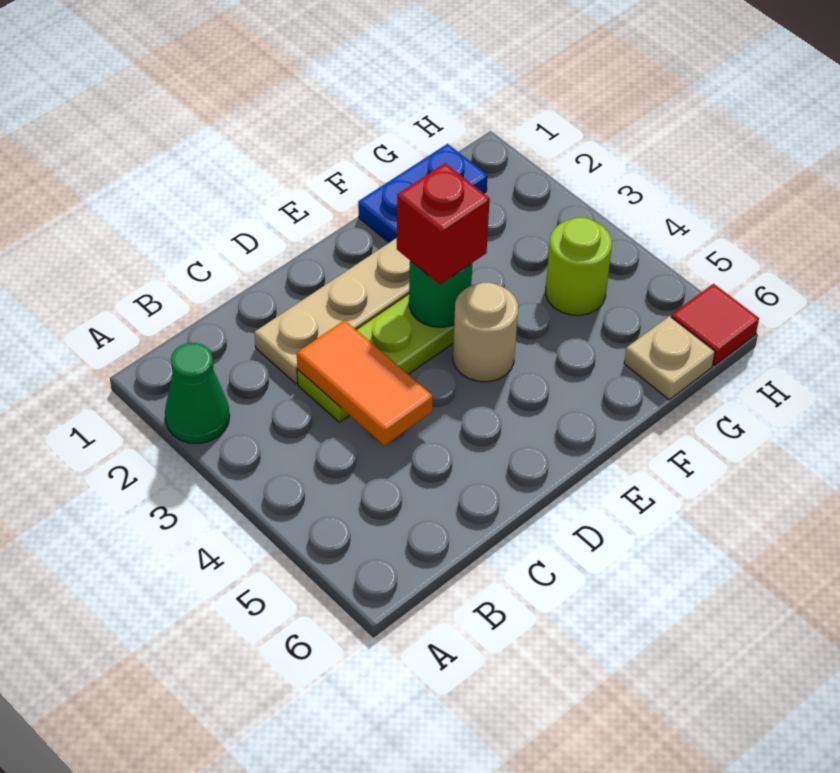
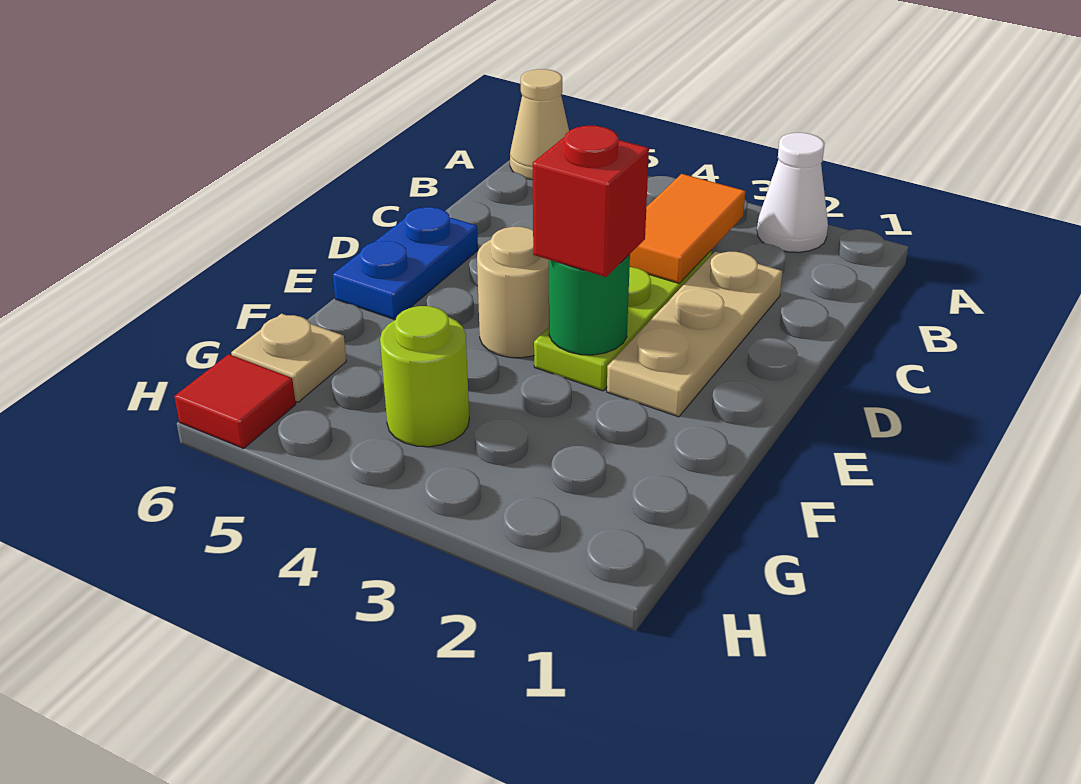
green cone A2 level 1 -> white cone A2 level 1
none -> tan cone A6 level 1
orange tile C3:C4 level 2 -> orange tile B3:C3 level 2
blue plate F1:G1 level 1 -> blue plate D6:E6 level 1

